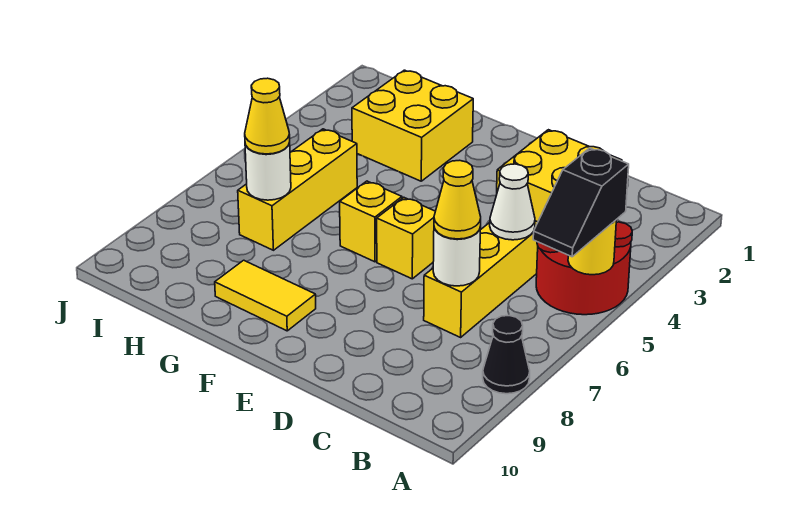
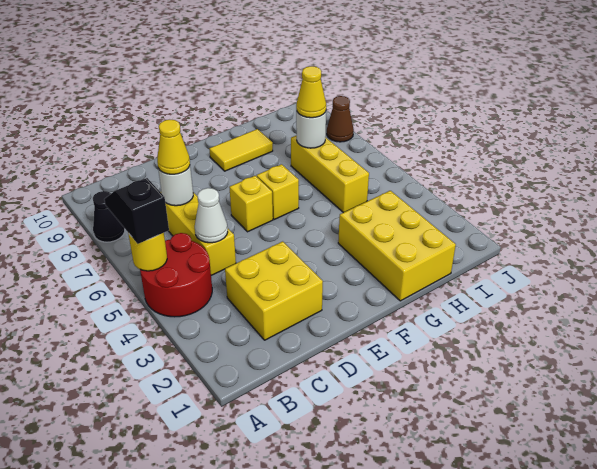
yellow brick G2:H3 level 1 -> yellow brick G1:H3 level 1
none -> brown cone J8 level 1

